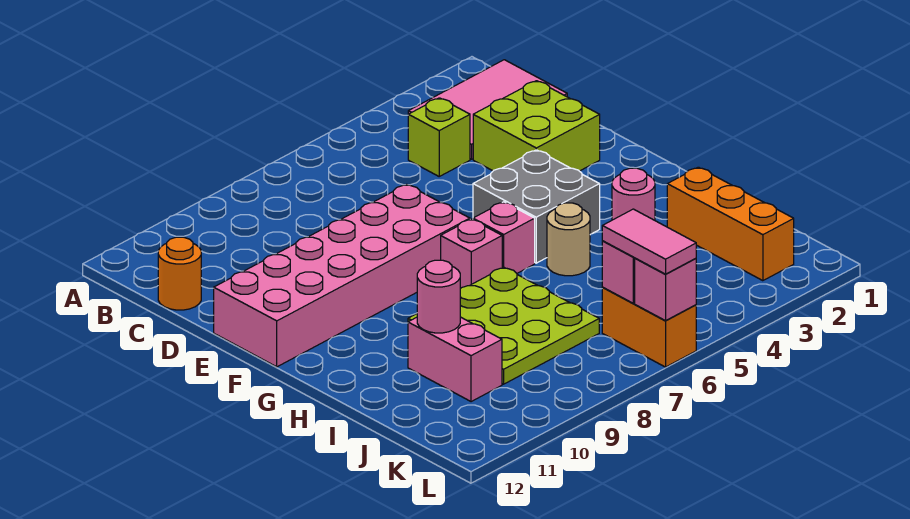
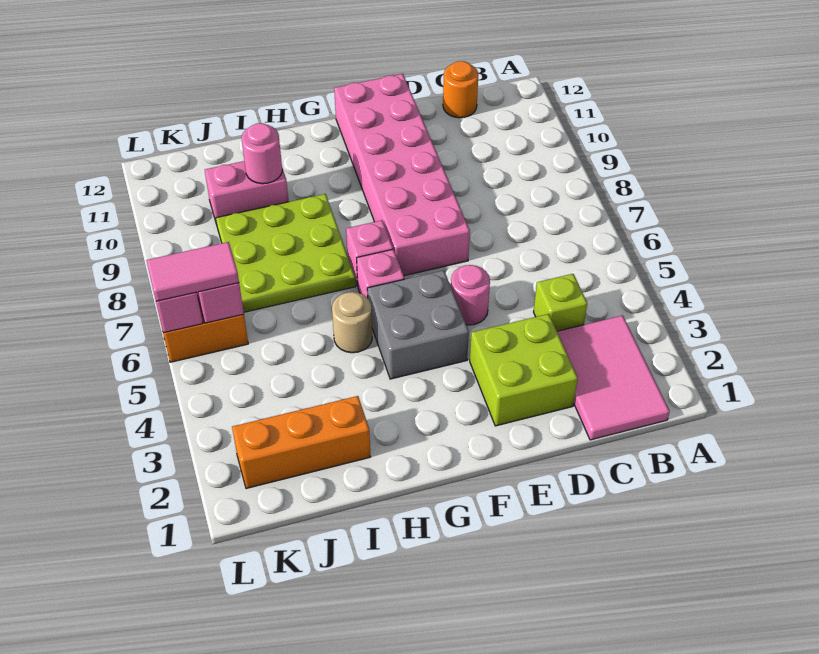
pink round brick H3 level 1 -> pink round brick E5 level 1

